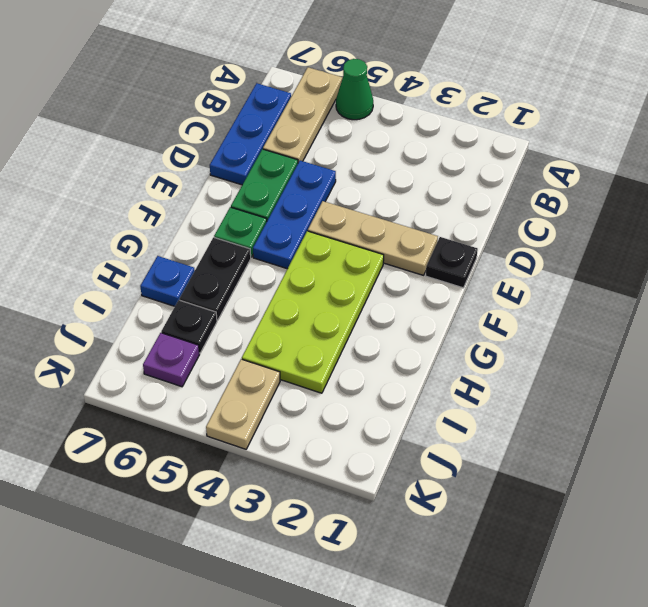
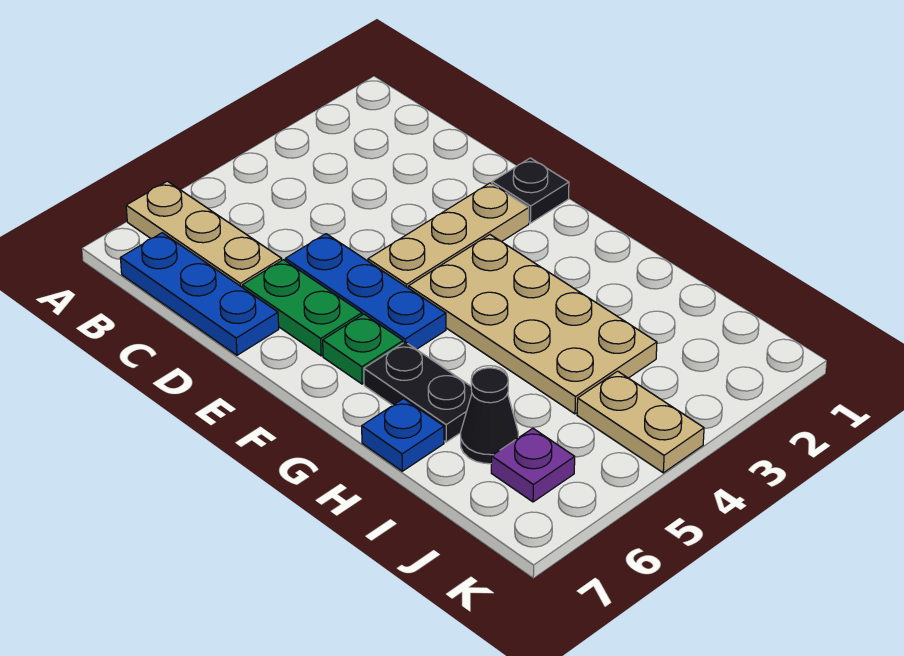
green cone A5 level 1 -> none
lime plate F3:I4 level 1 -> tan plate F3:I4 level 1
black plate I6 level 1 -> black cone I6 level 1

